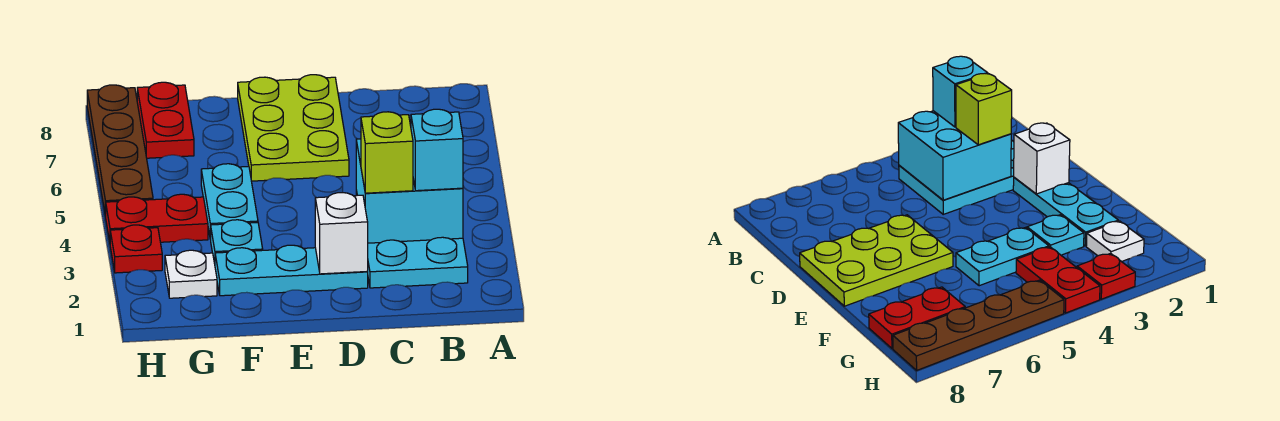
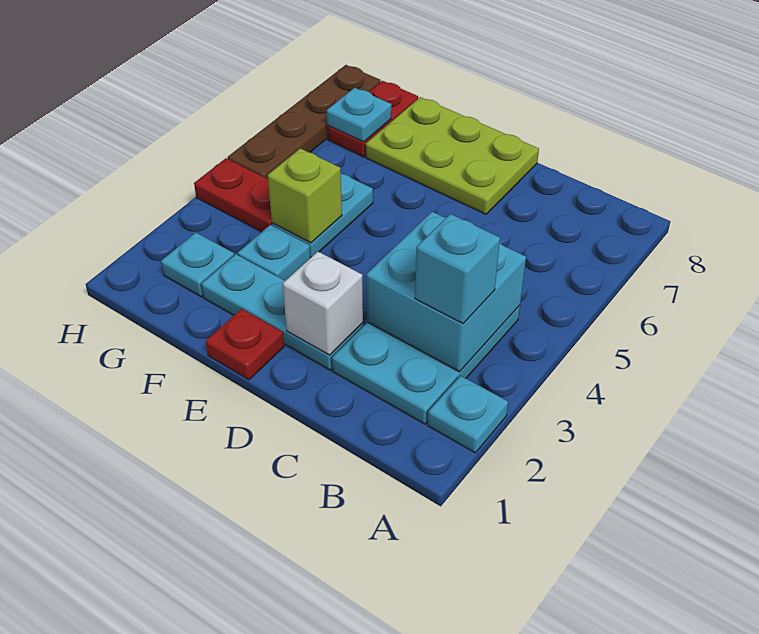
none -> cyan plate A2 level 1
lime brick C3 level 3 -> lime brick F4 level 2
lime plate D6:E8 level 1 -> lime plate D7:F8 level 1
white plate G2 level 1 -> cyan plate G2 level 1
none -> cyan plate G7 level 2
red plate H3 level 1 -> red plate E1 level 1

